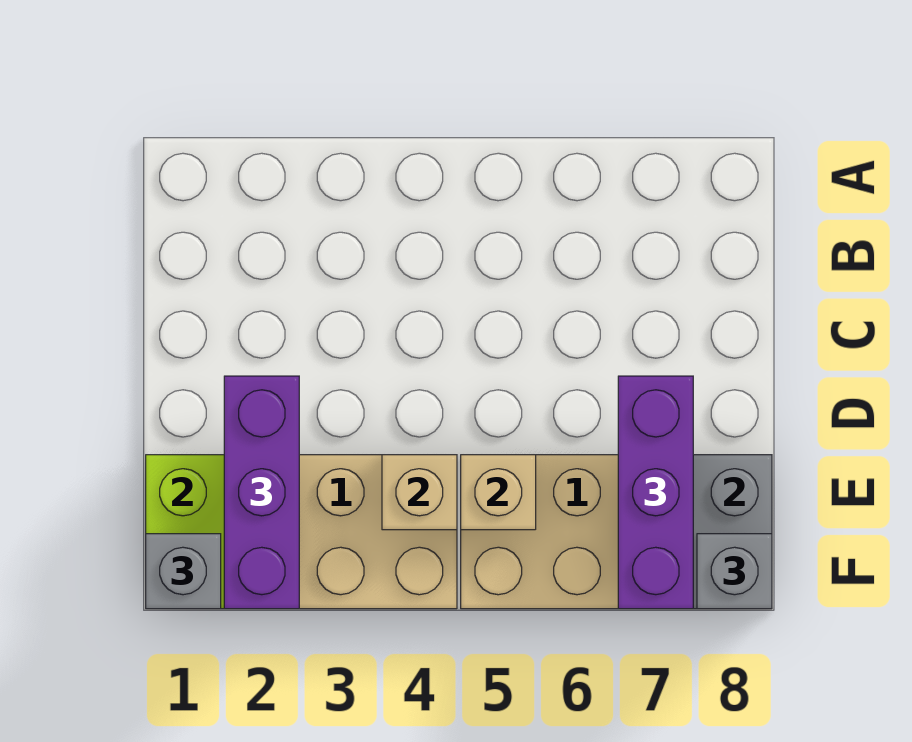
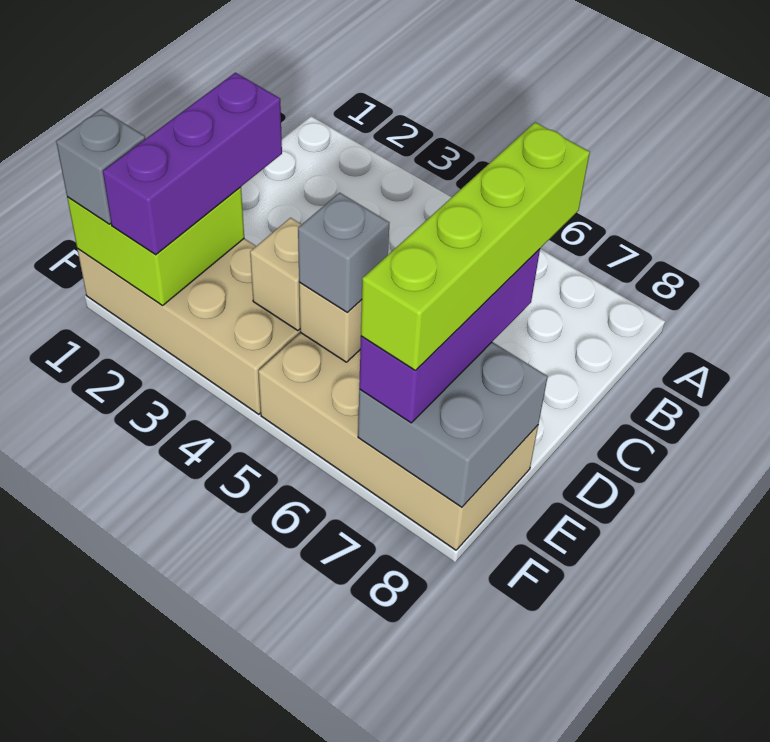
none -> lime brick C7:F7 level 4
grey brick F8 level 3 -> grey brick E5 level 3

